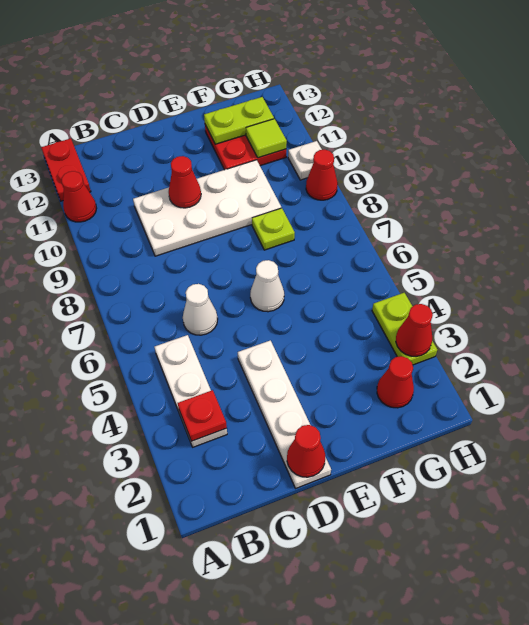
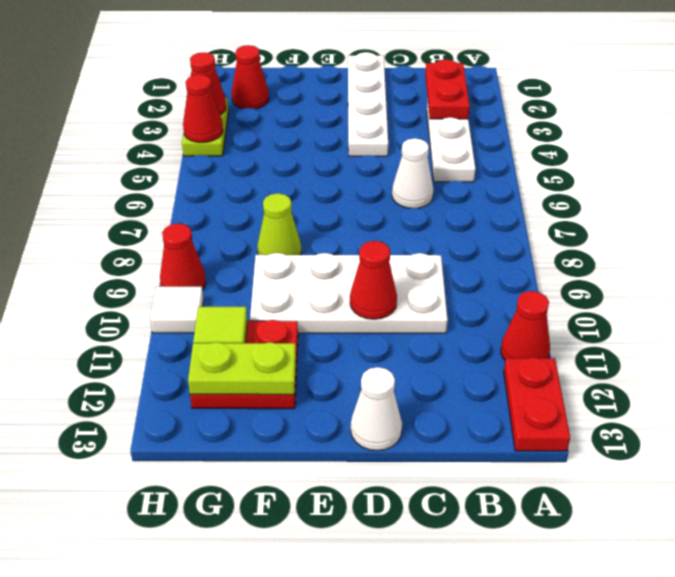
red plate B3 level 2 -> red plate B2:B3 level 2
red cone D1 level 2 -> red cone H4 level 2
white cone E6 level 1 -> white cone D13 level 1
lime plate F8 level 1 -> lime cone F8 level 1
white plate H10 level 1 -> white tile H10 level 1

